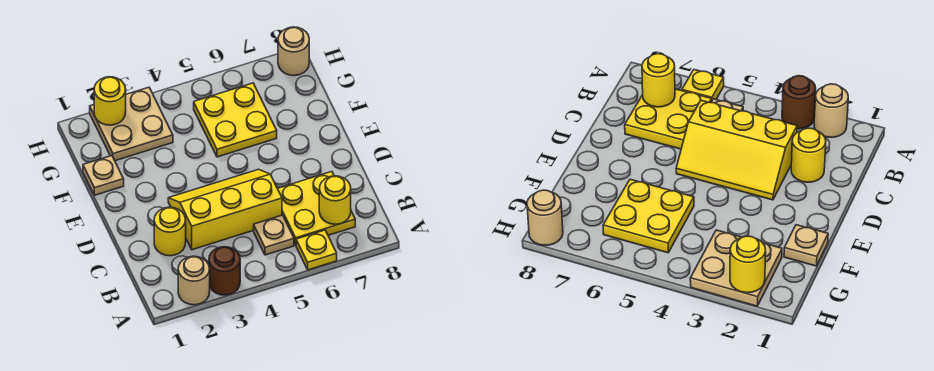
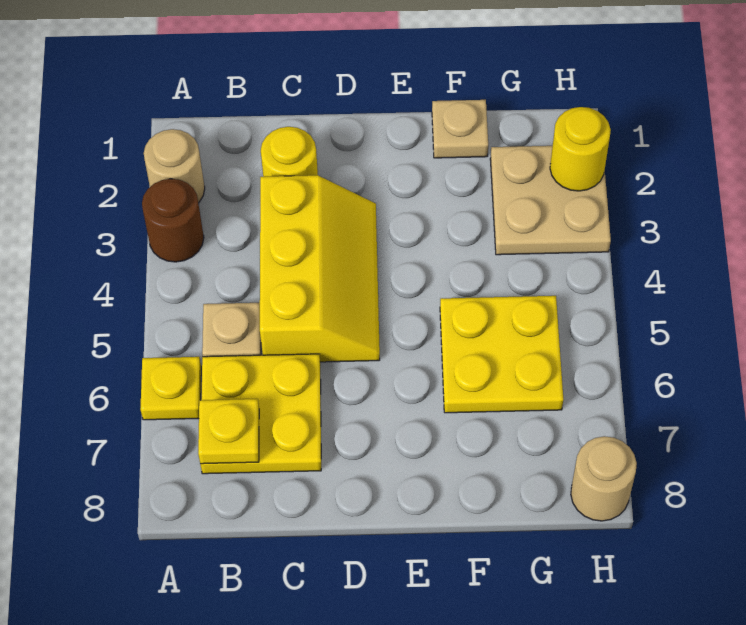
yellow round brick B7 level 2 -> yellow plate B7 level 2

